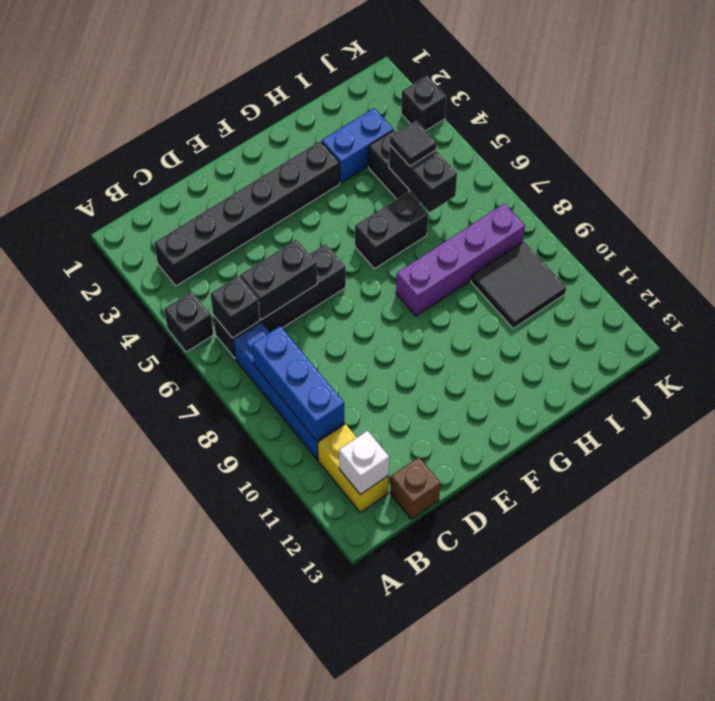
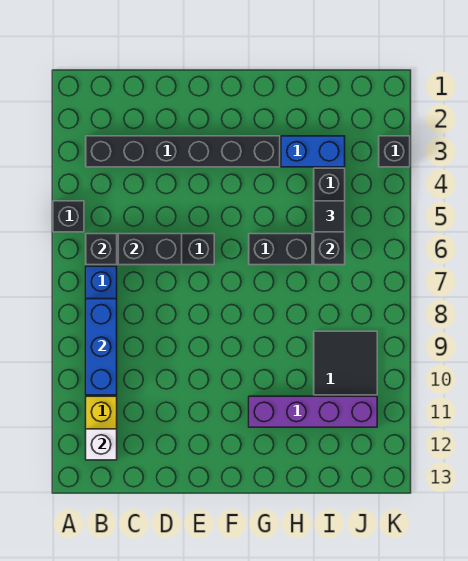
brown brick C13 level 1 -> none
purple brick G8:J8 level 1 -> purple brick G11:J11 level 1

